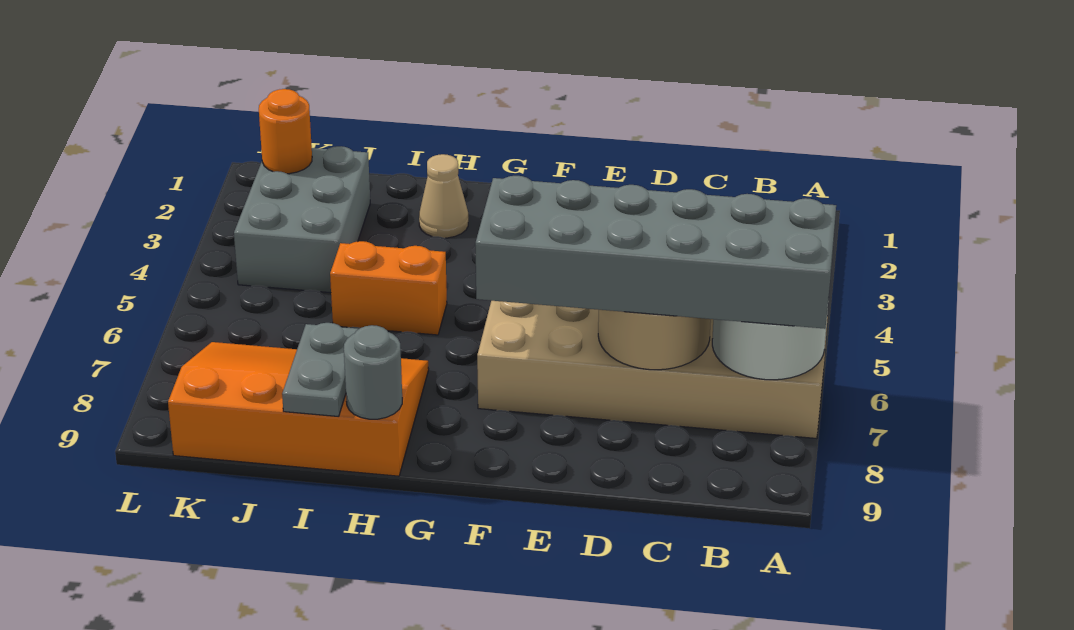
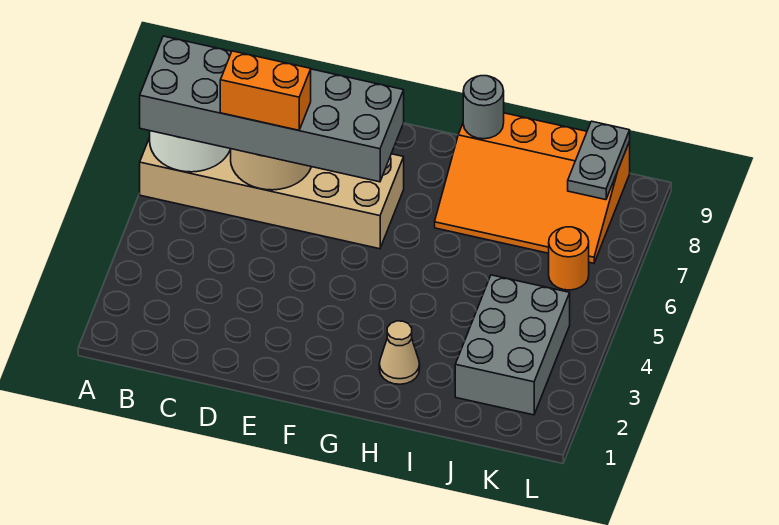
orange brick H5:I5 level 1 -> orange brick C6:D6 level 4
grey plate I8:I9 level 2 -> grey plate K8:K9 level 2
orange round brick K2 level 2 -> orange round brick K6 level 1

